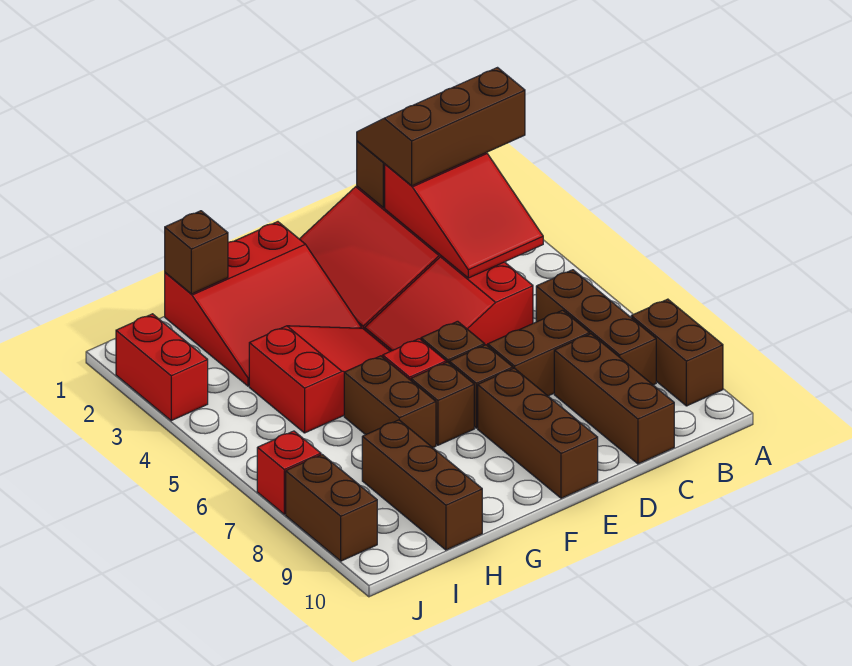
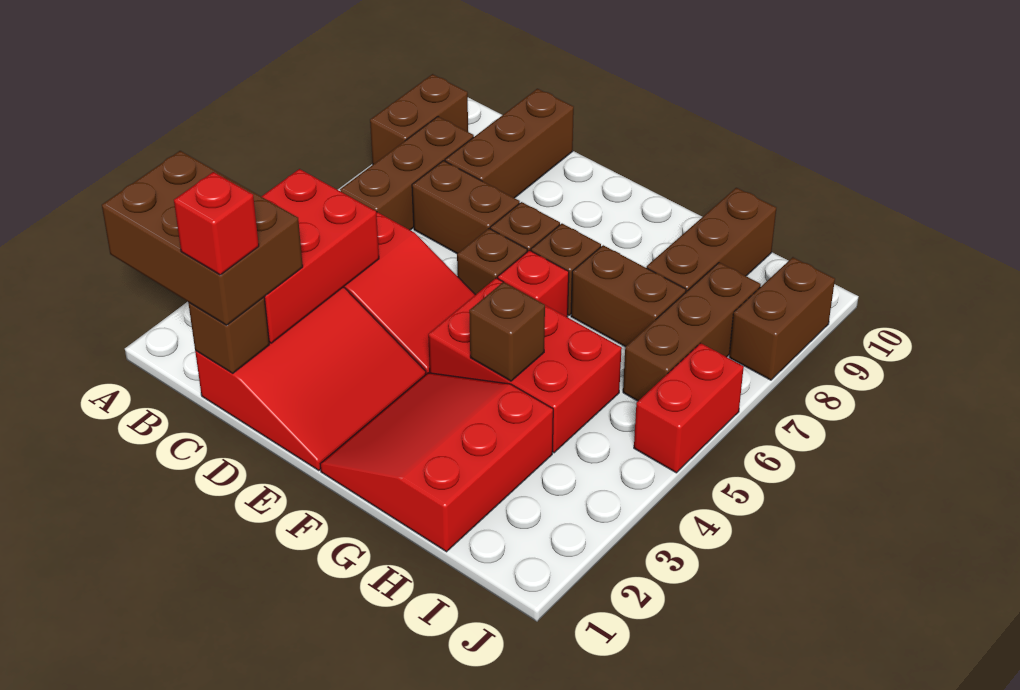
brown slope A1:C2 level 3 top 2 -> brown brick A1:C2 level 3
red slope B2:C4 level 2 top 2 -> red brick B2:C4 level 2
brown brick E8:E10 level 1 -> brown brick I6:I8 level 1
red slope F1:H3 level 1 top 1 -> red slope F1:H3 level 1 top H
red slope F4:H5 level 1 top H -> red brick F4:H5 level 1
brown brick G6:G7 level 1 -> brown brick G7:H7 level 1
brown brick H1 level 2 -> brown brick G4 level 2
red brick J2:J3 level 1 -> red brick J5:J6 level 1
red brick J7 level 1 -> red brick C1 level 4

